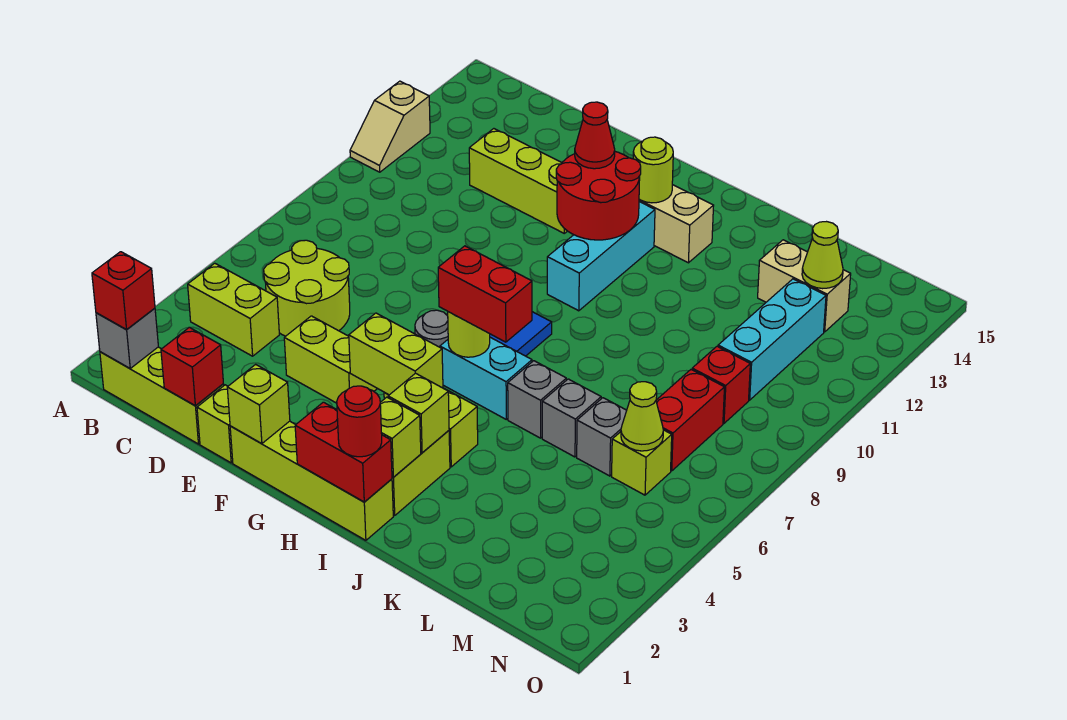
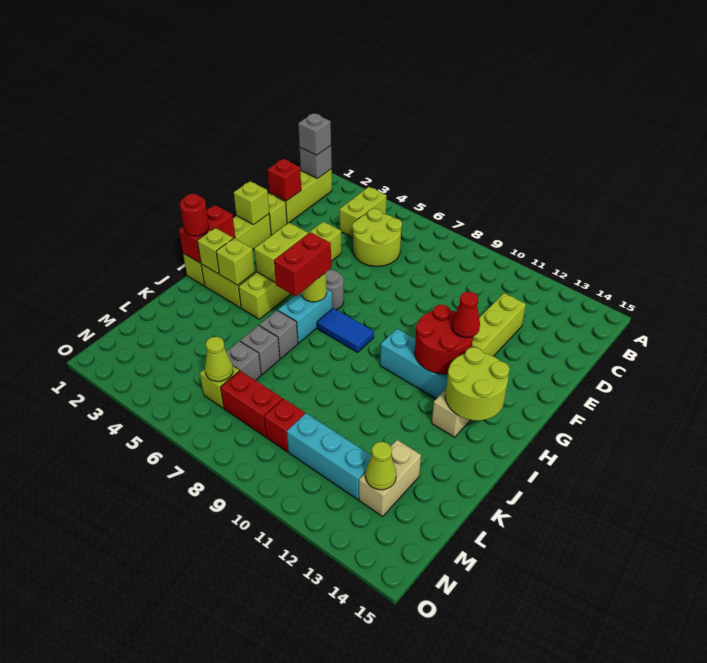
tan slope A11:A12 level 1 top 12 -> none
red brick B1 level 3 -> grey brick B1 level 3
lime round brick H13 level 2 -> lime round brick H13:I14 level 2

